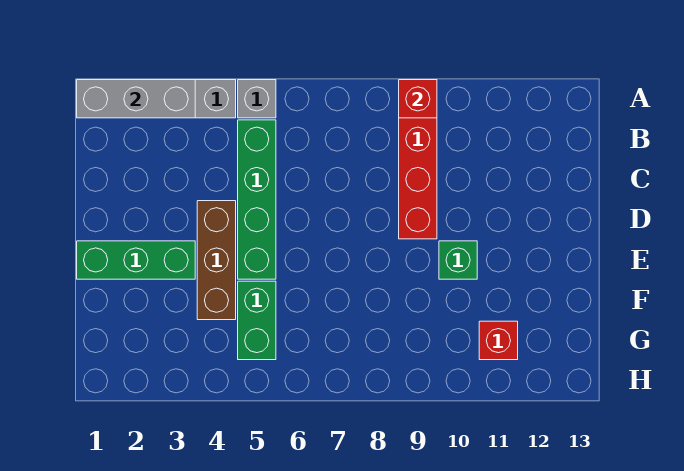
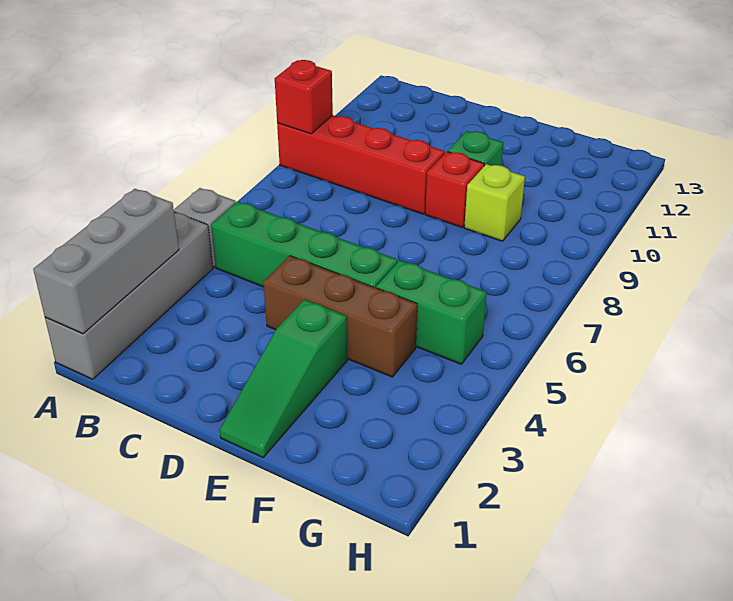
green brick E1:E3 level 1 -> green slope E1:E3 level 1 top 3
none -> lime brick F9 level 1
red brick G11 level 1 -> red brick E9 level 1

